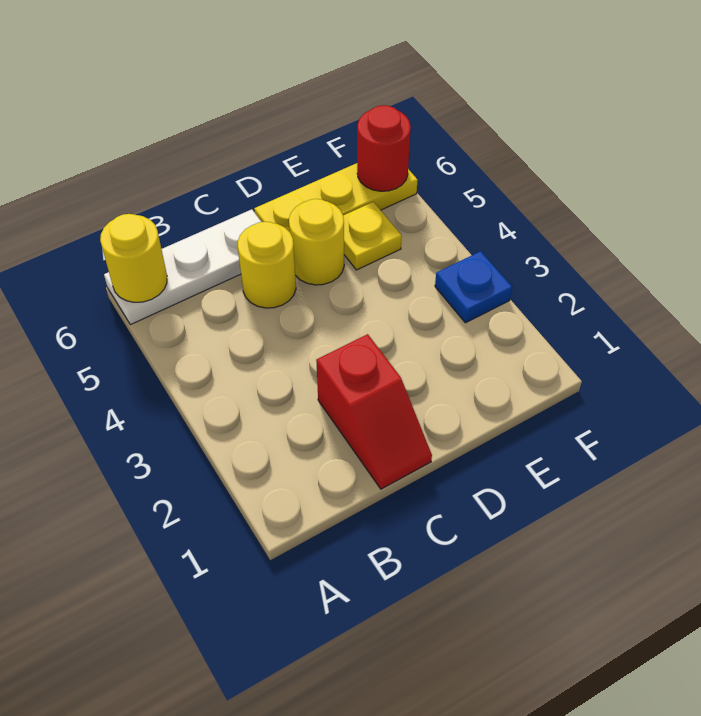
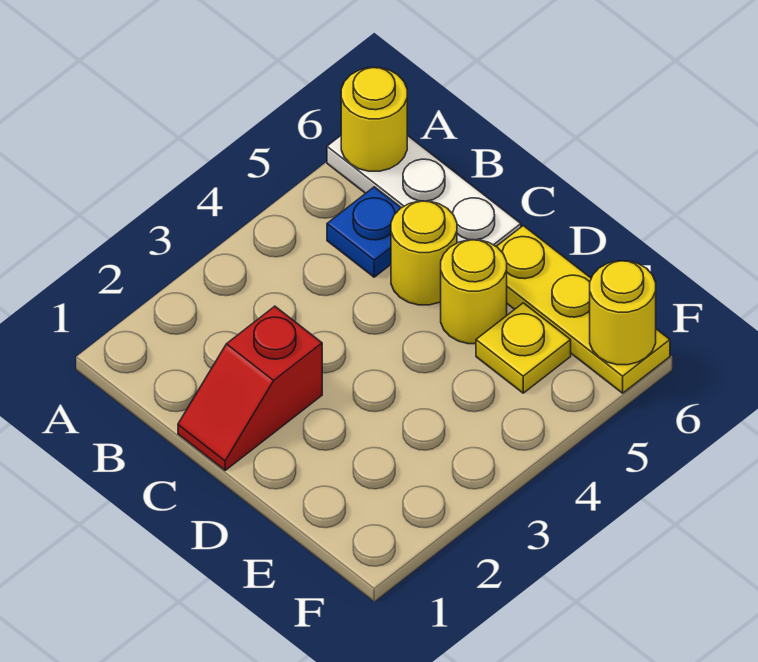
blue plate F3 level 1 -> blue plate B5 level 1
red round brick F6 level 2 -> yellow round brick F6 level 2

